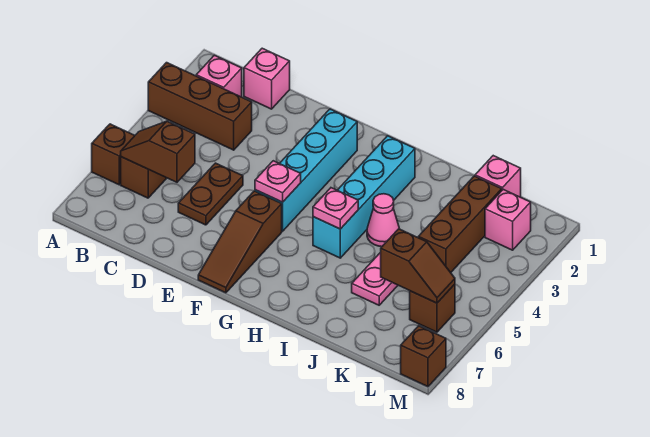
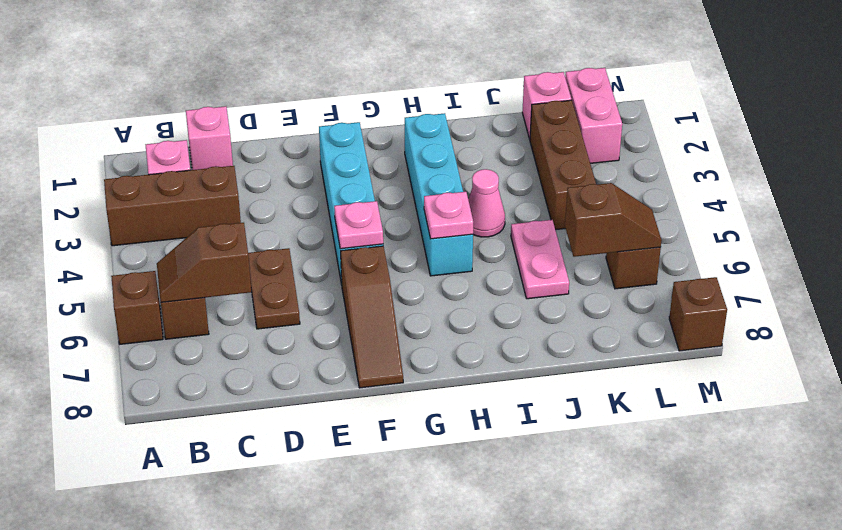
pink brick L2 level 1 -> pink brick L1:L2 level 1

